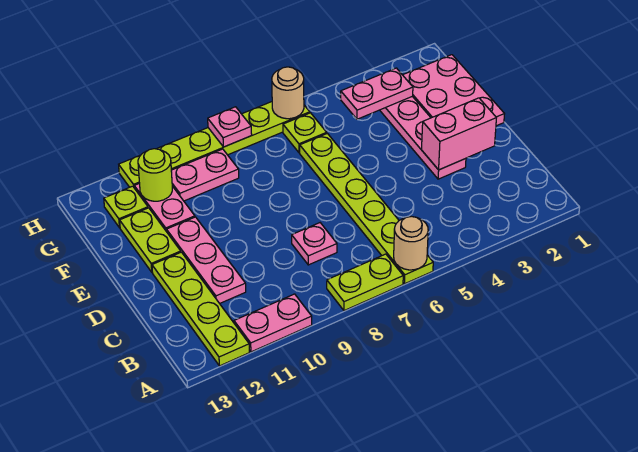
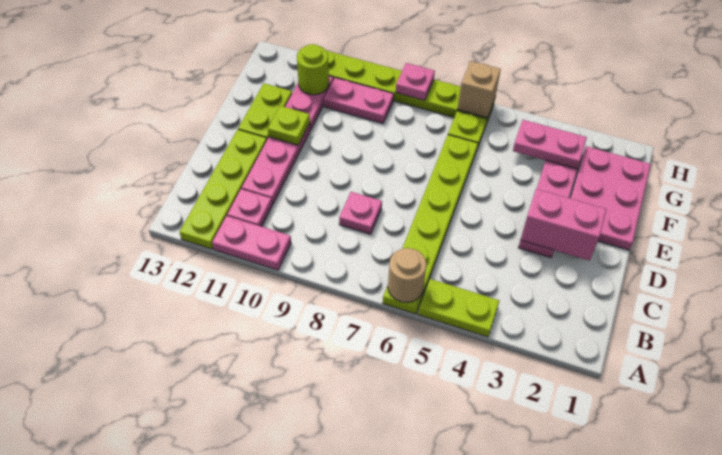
lime plate A7:A8 level 1 -> lime plate A4:A5 level 1
none -> pink plate B11 level 1
lime plate G12 level 1 -> lime plate E11 level 2
tan round brick H6 level 2 -> tan brick H6 level 2

